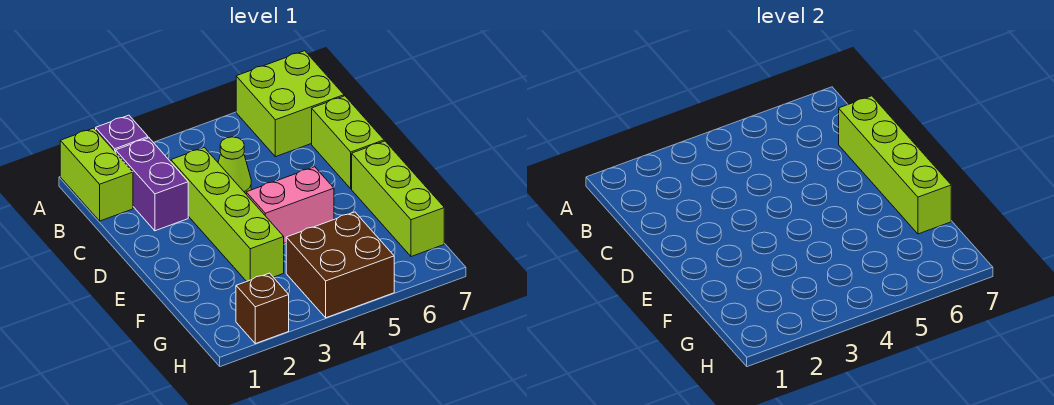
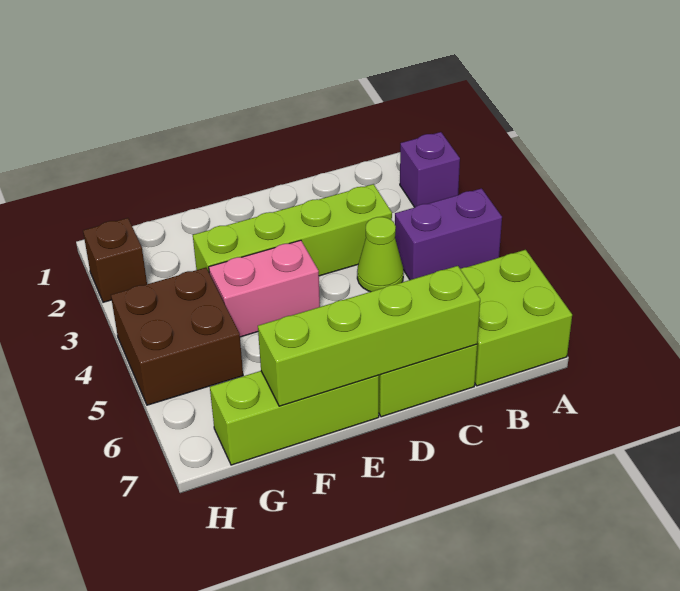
lime brick A1:B1 level 1 -> none
purple brick B2:C2 level 1 -> purple brick A4:B4 level 1
pink brick E4:E5 level 1 -> pink brick E4:F4 level 1

